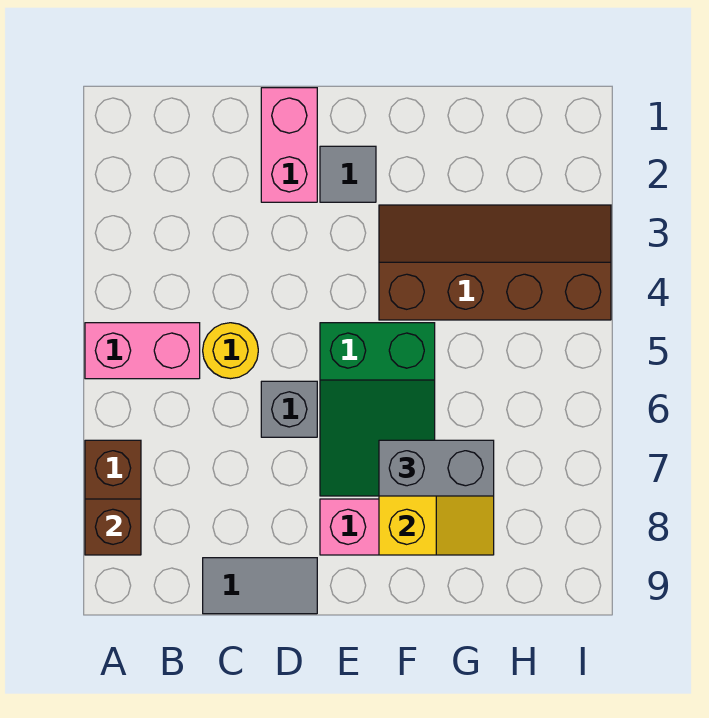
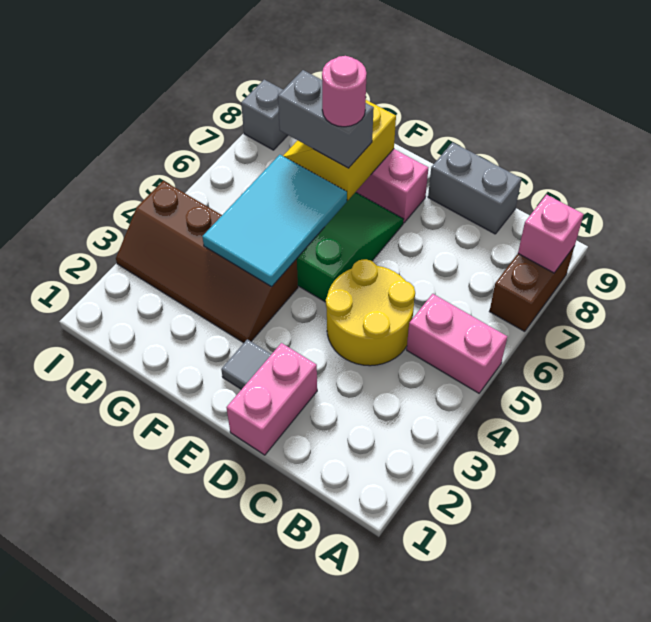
brown brick A8 level 2 -> pink brick A8 level 2
yellow round brick C5 level 1 -> yellow round brick C4:D5 level 1
grey tile C9:D9 level 1 -> grey brick C9:D9 level 1
grey brick D6 level 1 -> grey brick I8 level 1
none -> cyan tile F4:G6 level 2
none -> pink round brick F7 level 4

